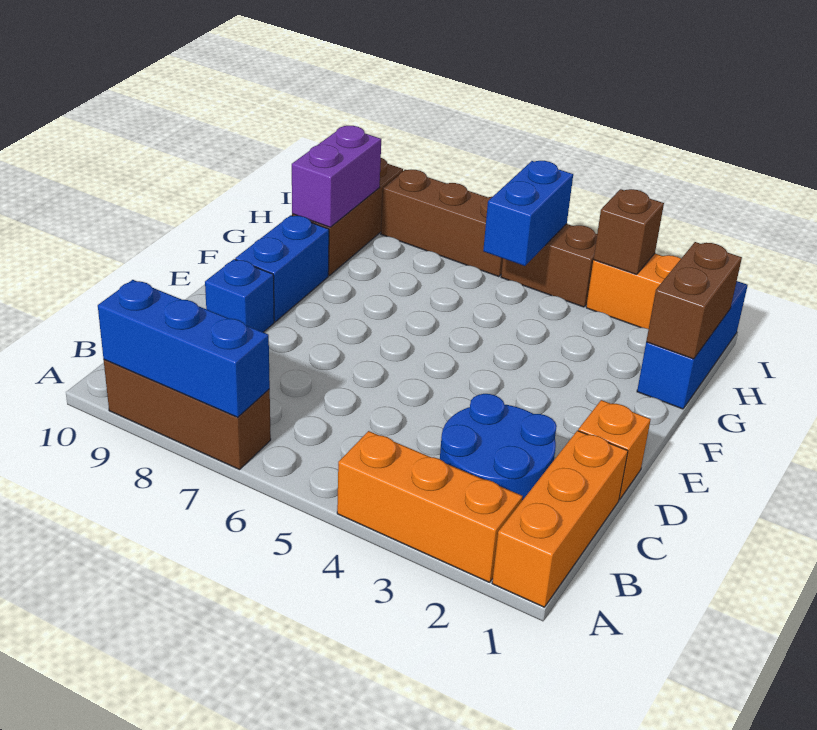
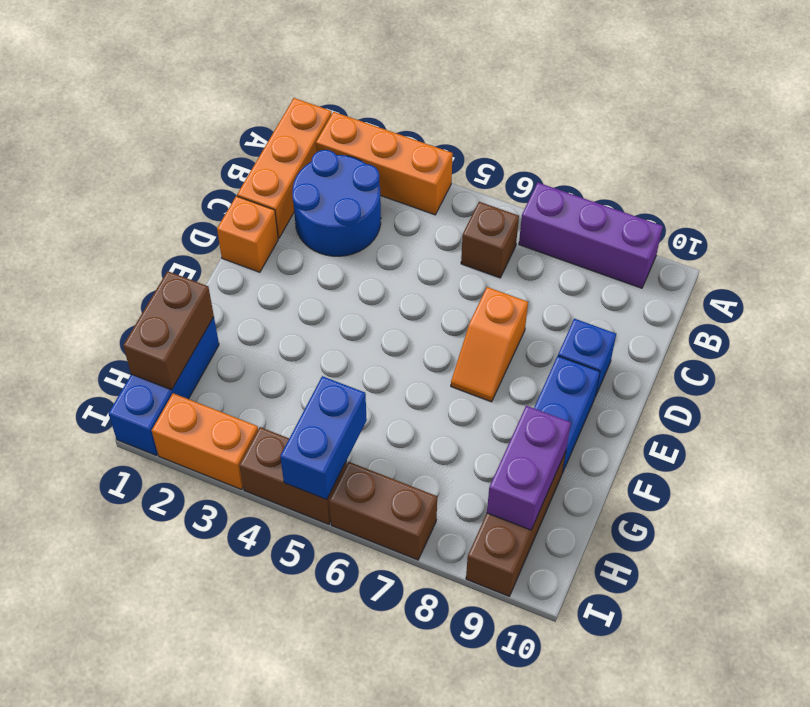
brown brick A7:A9 level 1 -> purple brick A7:A9 level 1
blue brick A7:A9 level 2 -> none
none -> orange slope D7:E7 level 1 top D
brown brick I3 level 2 -> brown brick B6 level 1
brown brick I6:I8 level 1 -> brown brick I6:I7 level 1

